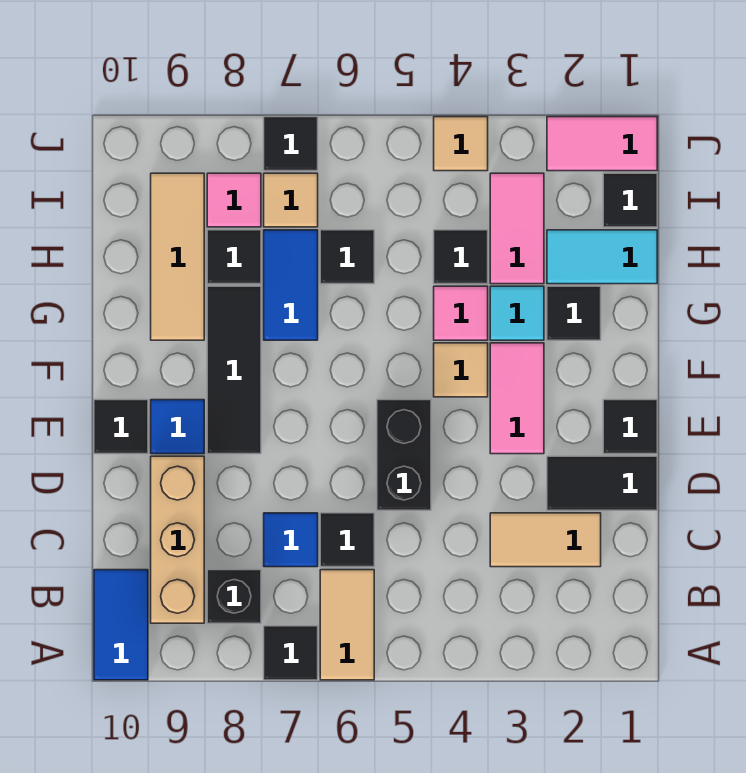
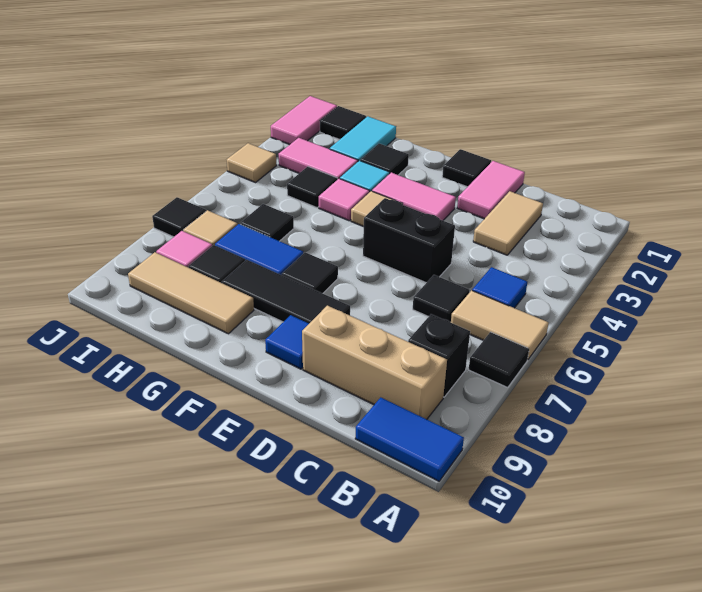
blue tile C7 level 1 -> blue tile B5 level 1
black tile D1:D2 level 1 -> pink tile D1:D2 level 1
black tile E10 level 1 -> black tile F7 level 1

